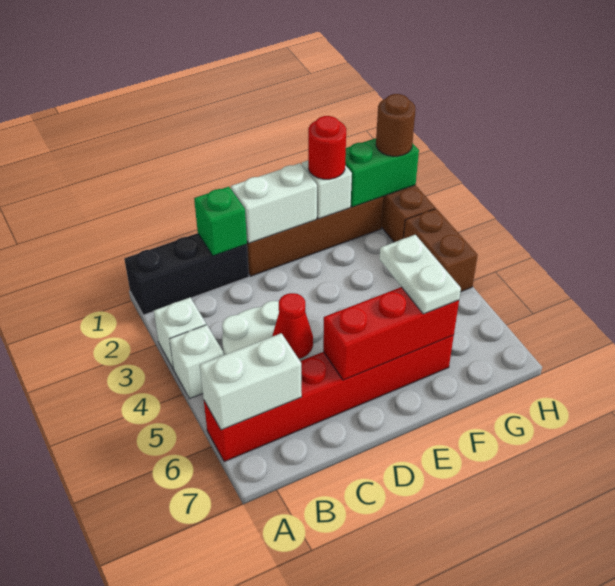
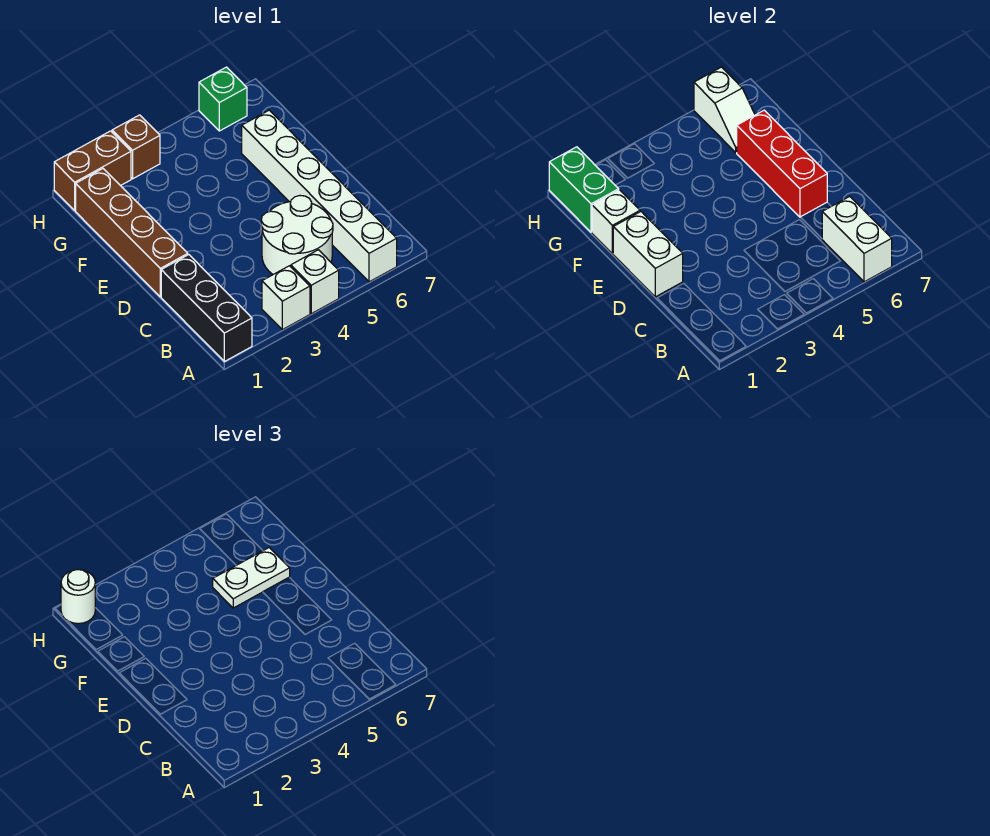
red brick A6:F6 level 1 -> white brick A6:F6 level 1
green brick C1 level 2 -> green brick H6 level 1
red cone C5 level 2 -> none
red round brick F1 level 3 -> none
none -> white slope G6:H6 level 2 top H
brown round brick H1 level 3 -> white round brick H1 level 3
brown brick H3:H4 level 1 -> brown brick H3 level 1

